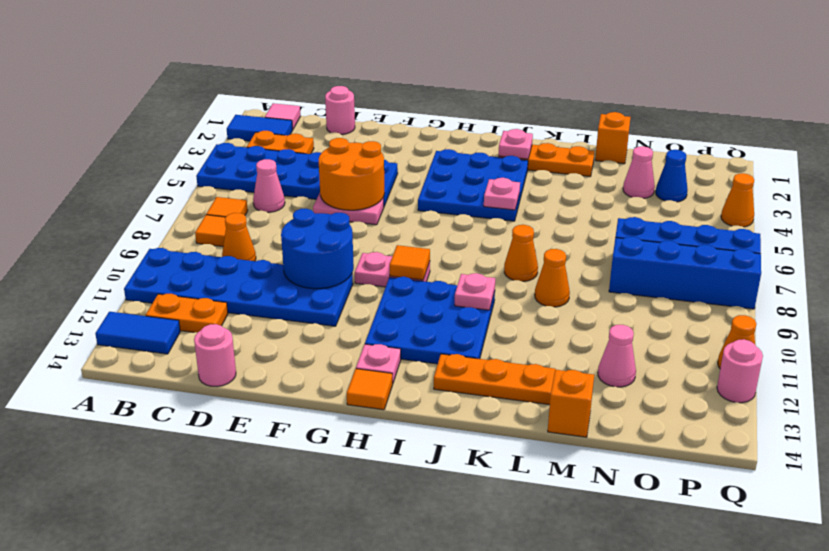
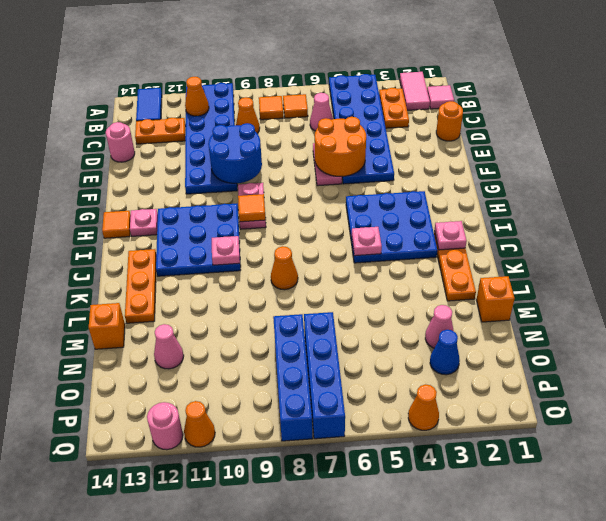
blue tile A2:B2 level 1 -> pink tile A2:B2 level 1
orange plate B12:C12 level 1 -> orange plate C12:C13 level 1
pink round brick D1 level 1 -> orange round brick D1 level 1
orange cone L9 level 1 -> orange cone B11 level 2

